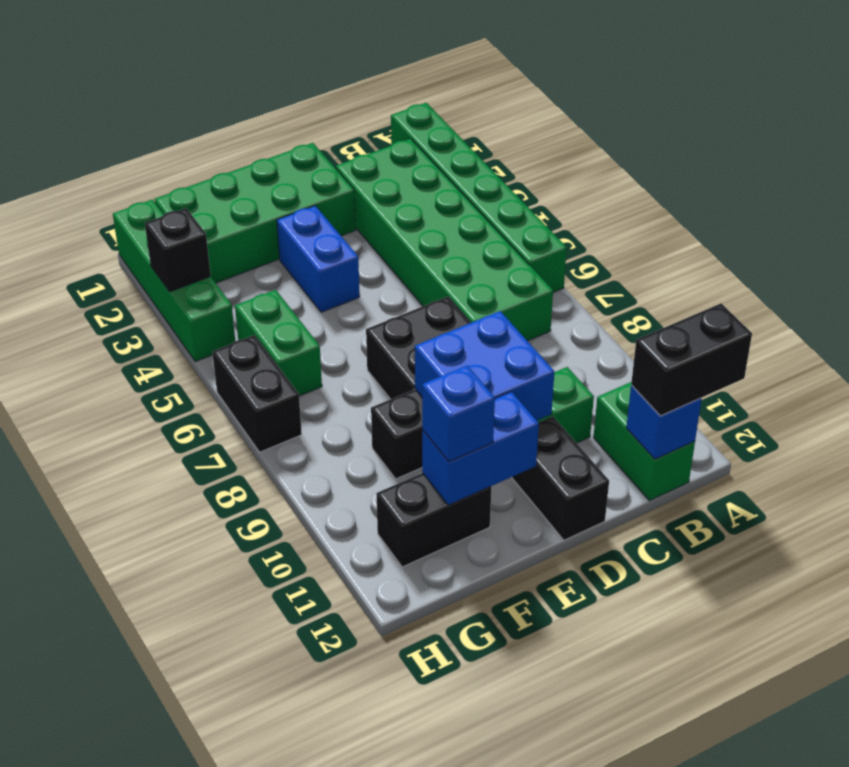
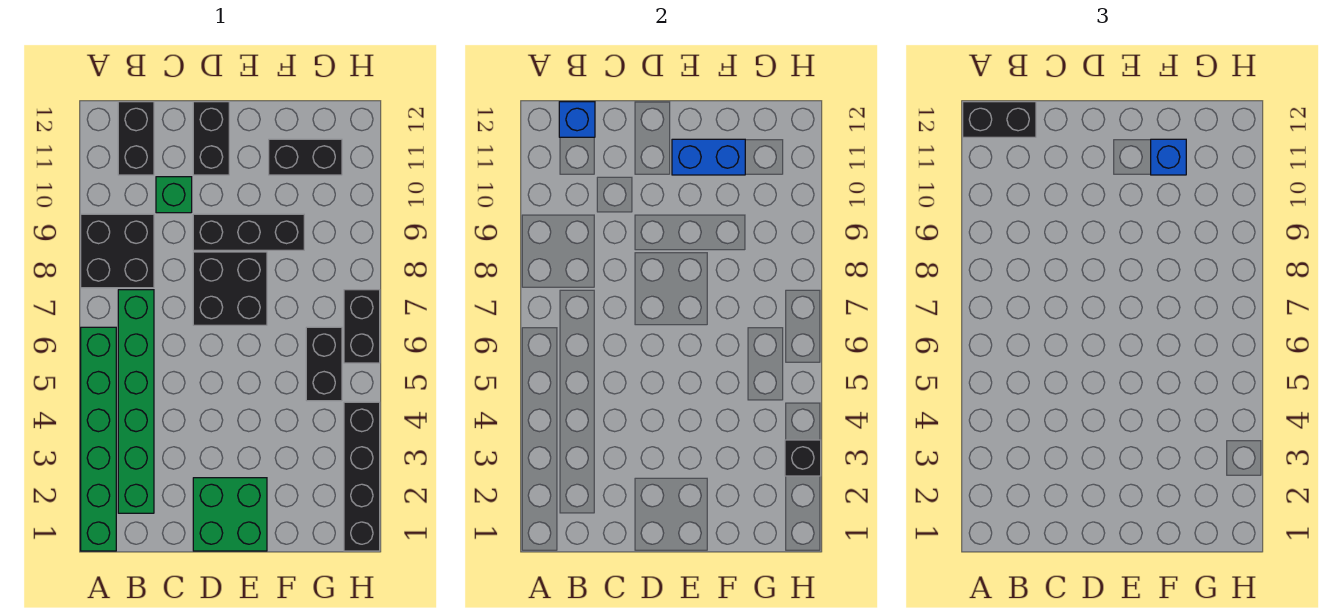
none -> black brick A8:B9 level 1
green brick B2:C7 level 1 -> green brick B2:B7 level 1
green brick B11:B12 level 1 -> black brick B11:B12 level 1
green brick D1:G2 level 1 -> green brick D1:E2 level 1
blue brick D9:E10 level 2 -> none
blue brick E3:E4 level 1 -> none
green brick G5:G6 level 1 -> black brick G5:G6 level 1
green brick H1:H4 level 1 -> black brick H1:H4 level 1

